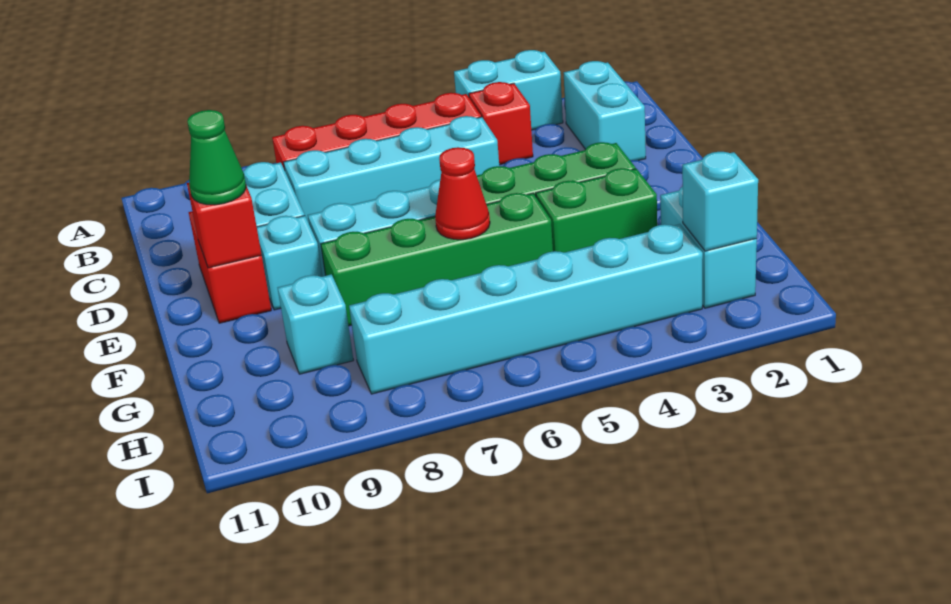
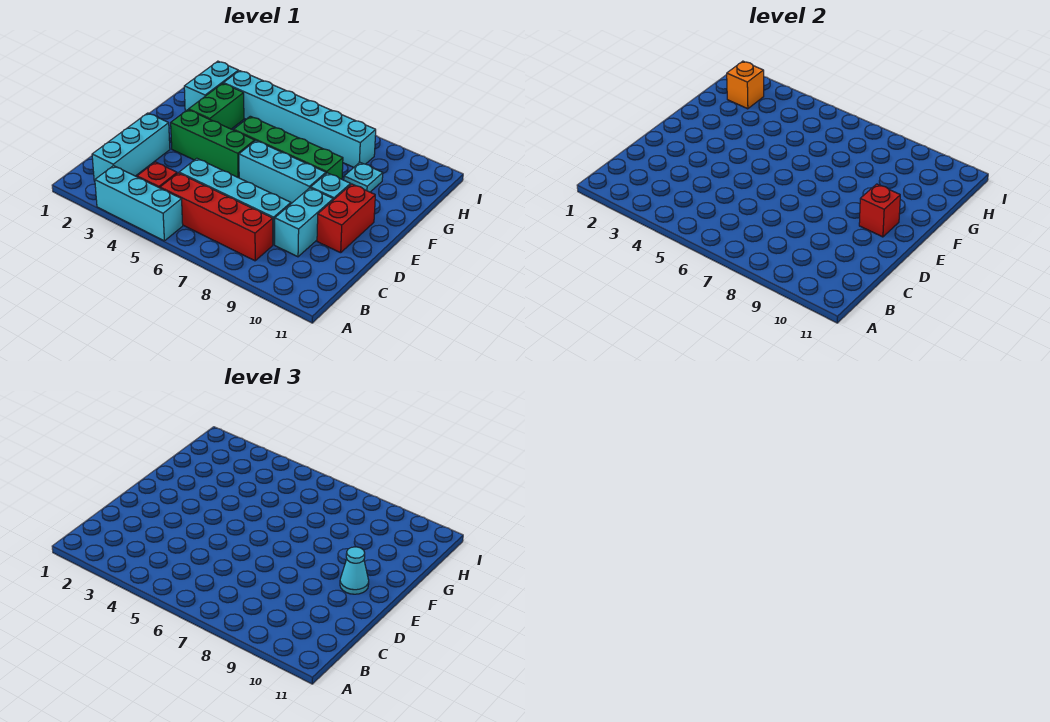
cyan brick A3:A4 level 1 -> cyan brick A3:A5 level 1
cyan brick B2:C2 level 1 -> cyan brick B2:D2 level 1
green cone E10 level 3 -> cyan cone E10 level 3
green brick F3:F4 level 1 -> green brick F3:G3 level 1
red cone F6 level 2 -> none
cyan brick G9 level 1 -> cyan plate G9 level 1
cyan brick H2 level 2 -> orange brick H2 level 2

